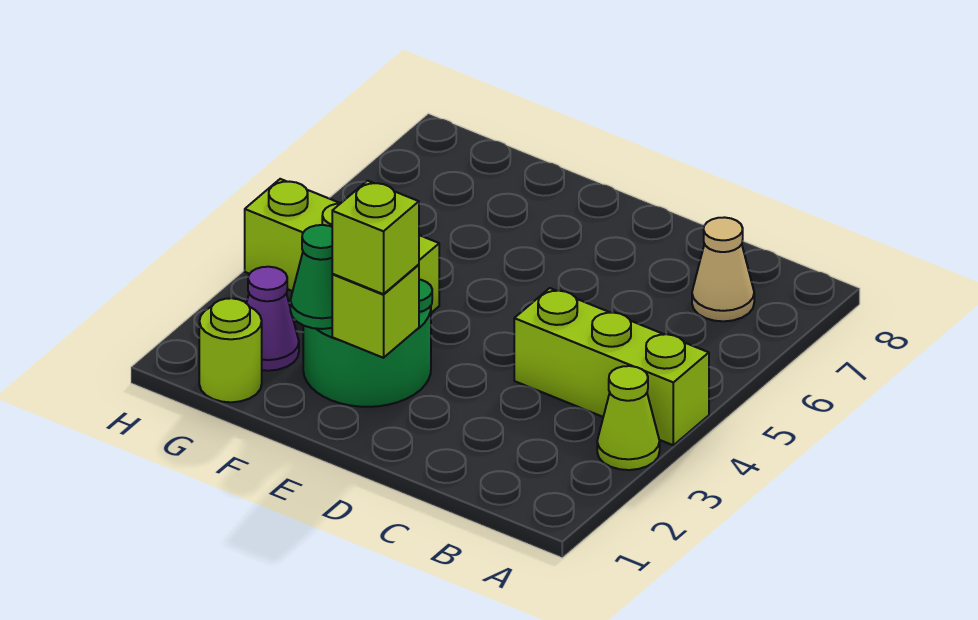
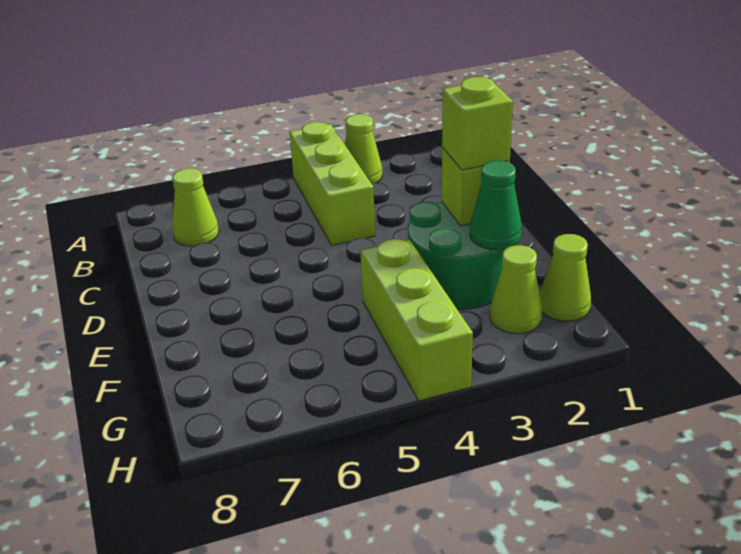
tan cone B7 level 1 -> lime cone B7 level 1
lime round brick G1 level 1 -> lime cone G1 level 1
purple cone G2 level 1 -> lime cone G2 level 1

